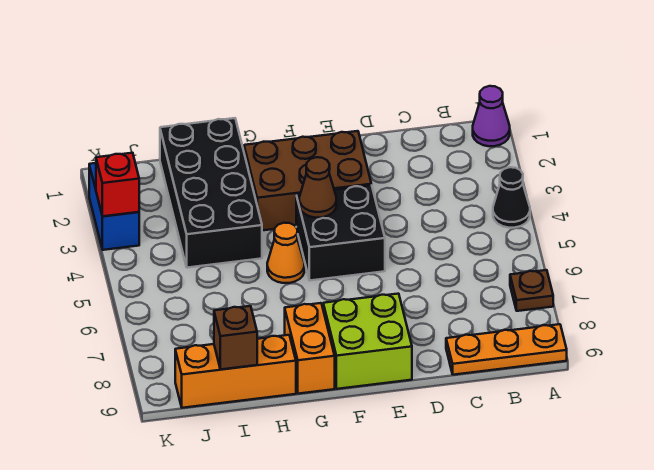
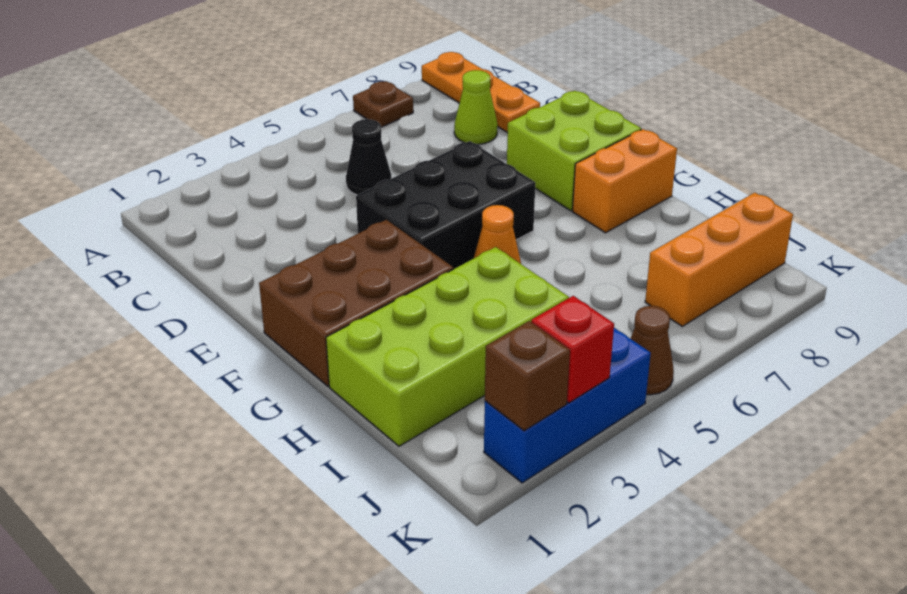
purple cone A1 level 1 -> none
black cone A4 level 1 -> black cone C5 level 1
none -> lime cone C8 level 1
brown brick E2:G3 level 1 -> brown brick F1:G3 level 1
black brick E4:F5 level 1 -> black brick E4:F6 level 1
brown cone F4 level 2 -> brown cone K5 level 1
black brick H1:I4 level 1 -> lime brick H1:I4 level 1
orange brick H9:J9 level 1 -> orange brick J7:J9 level 1
brown brick I9 level 2 -> brown brick K2 level 2
blue brick K2:K3 level 1 -> blue brick K2:K4 level 1

